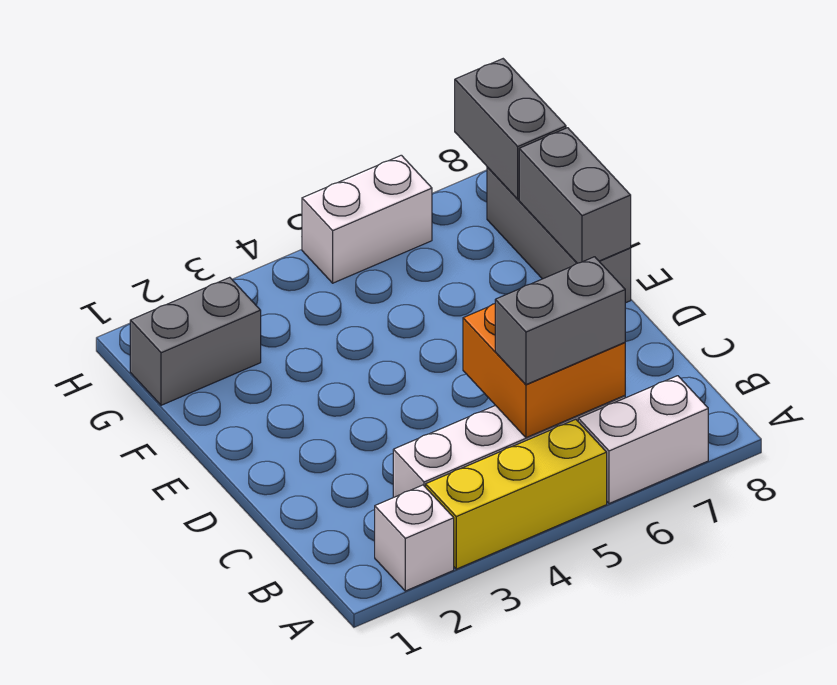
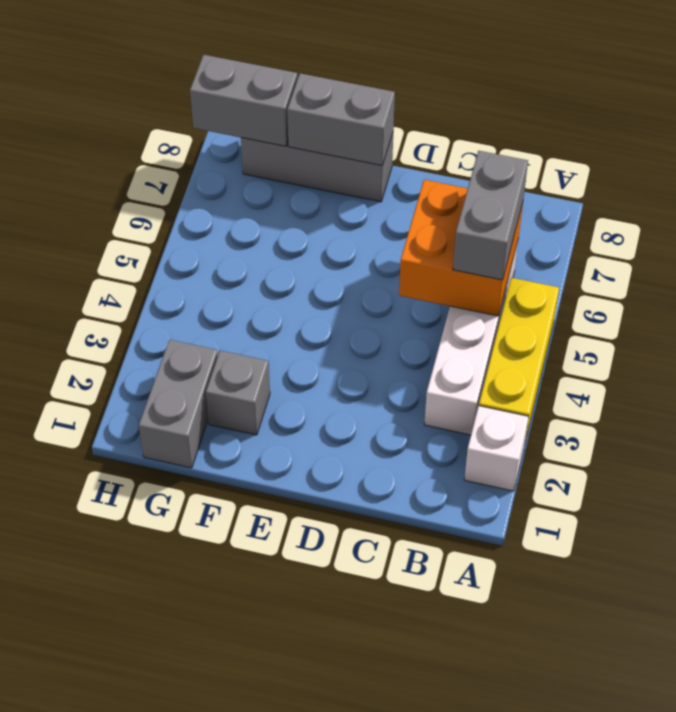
white brick A6:A7 level 1 -> none
none -> grey brick F2 level 1
white brick H5:H6 level 1 -> none

